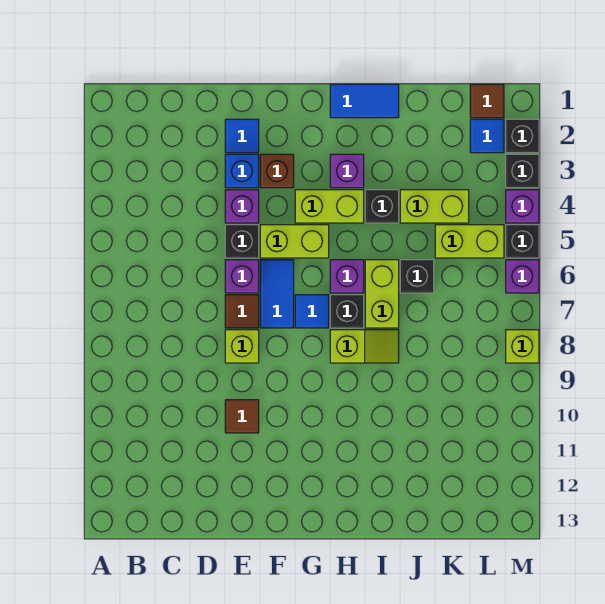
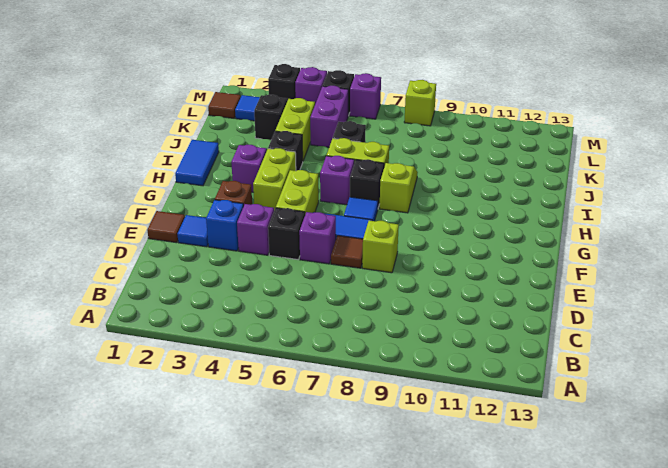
brown tile E10 level 1 -> brown tile E1 level 1
lime brick K5:L5 level 1 -> purple brick K5:L5 level 1
black brick M2 level 1 -> black brick K3 level 1

